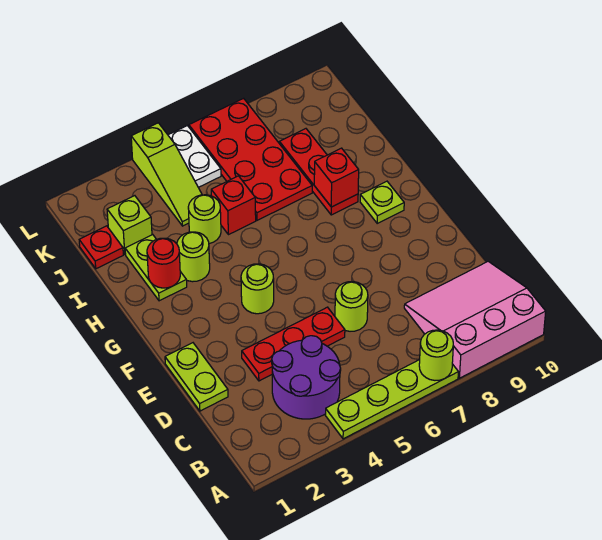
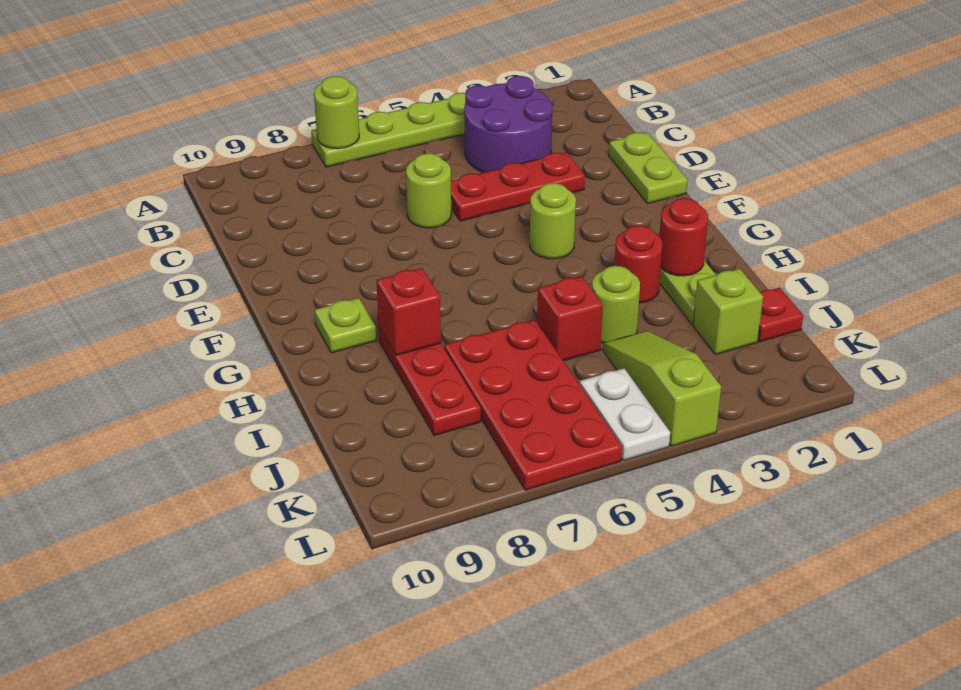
pink slope A8:C10 level 1 top A -> none
lime round brick H3 level 1 -> red round brick H3 level 1

